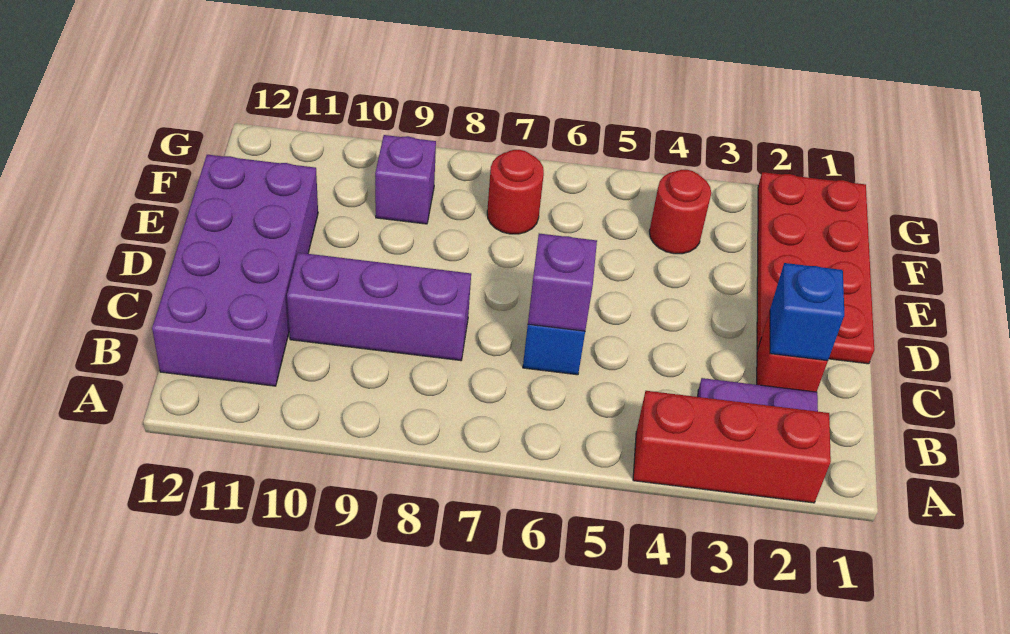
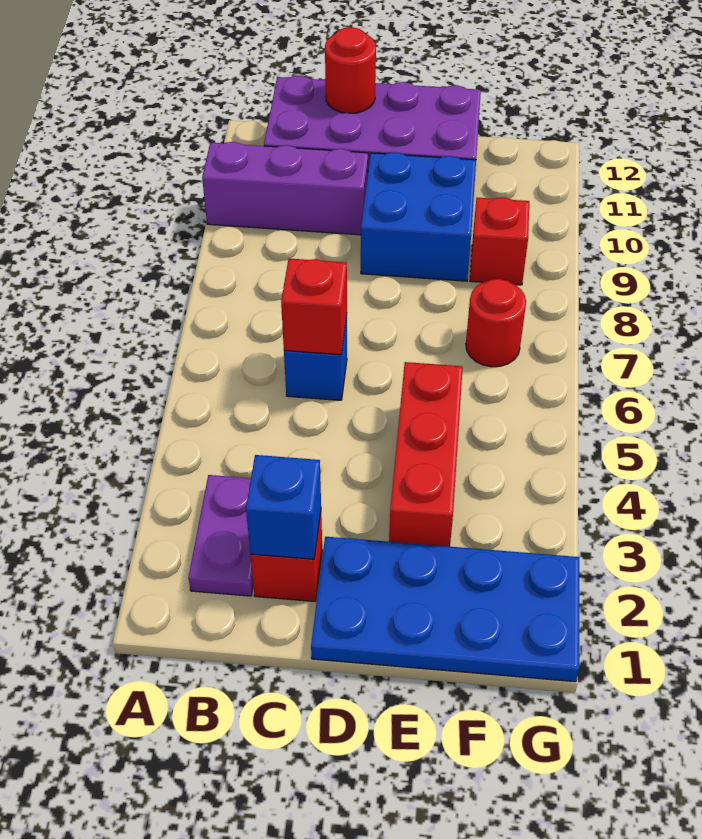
red brick A2:A4 level 1 -> red brick E3:E5 level 1
purple brick C6 level 2 -> red brick C6 level 2
purple brick C8:C10 level 1 -> purple brick A10:C10 level 1
red plate D1:G2 level 1 -> blue plate D1:G2 level 1
none -> blue brick D9:E10 level 1
red round brick F4 level 1 -> red round brick C12 level 2
purple brick F9 level 1 -> red brick F9 level 1

